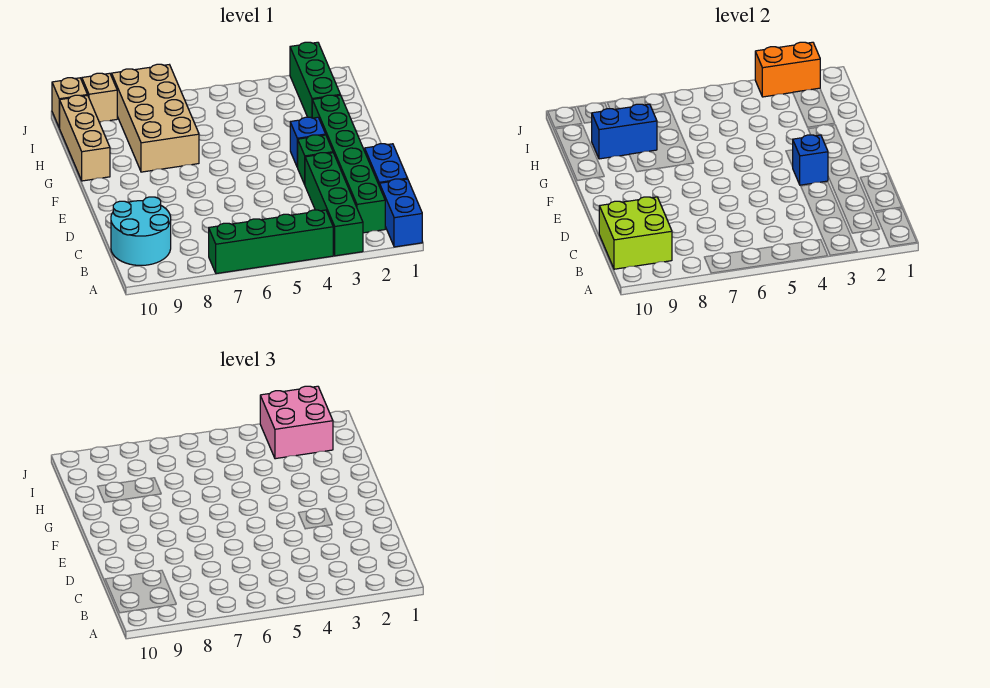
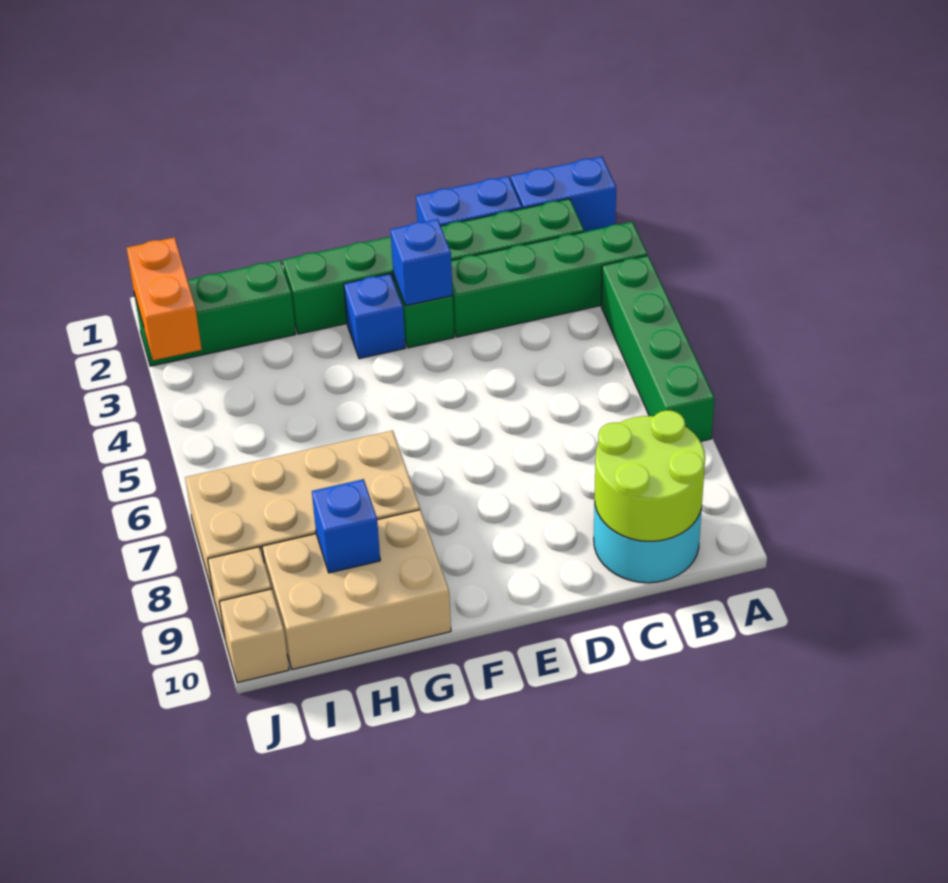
lime brick B9:C10 level 2 -> lime round brick B9:C10 level 2
tan brick G10:I10 level 1 -> tan brick G9:I10 level 1
blue brick H8:H9 level 2 -> blue brick H9 level 2
pink brick I2:J3 level 3 -> none

